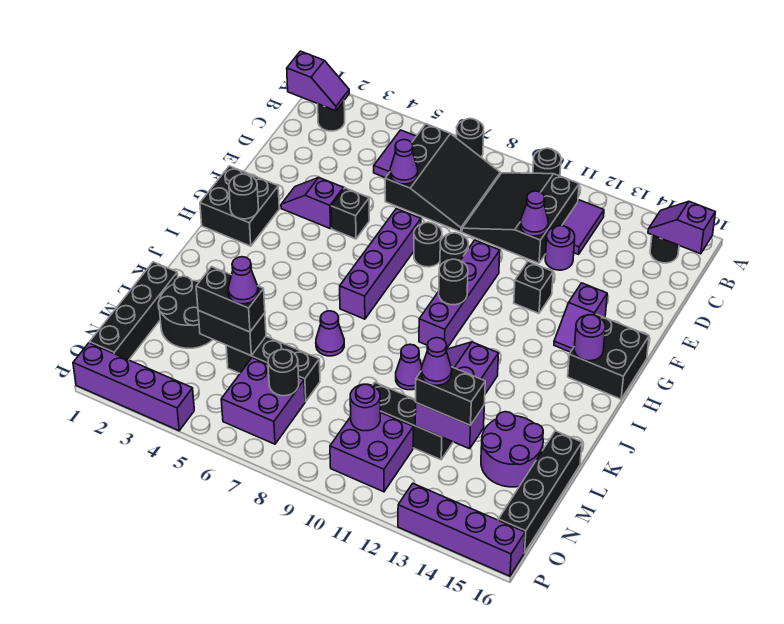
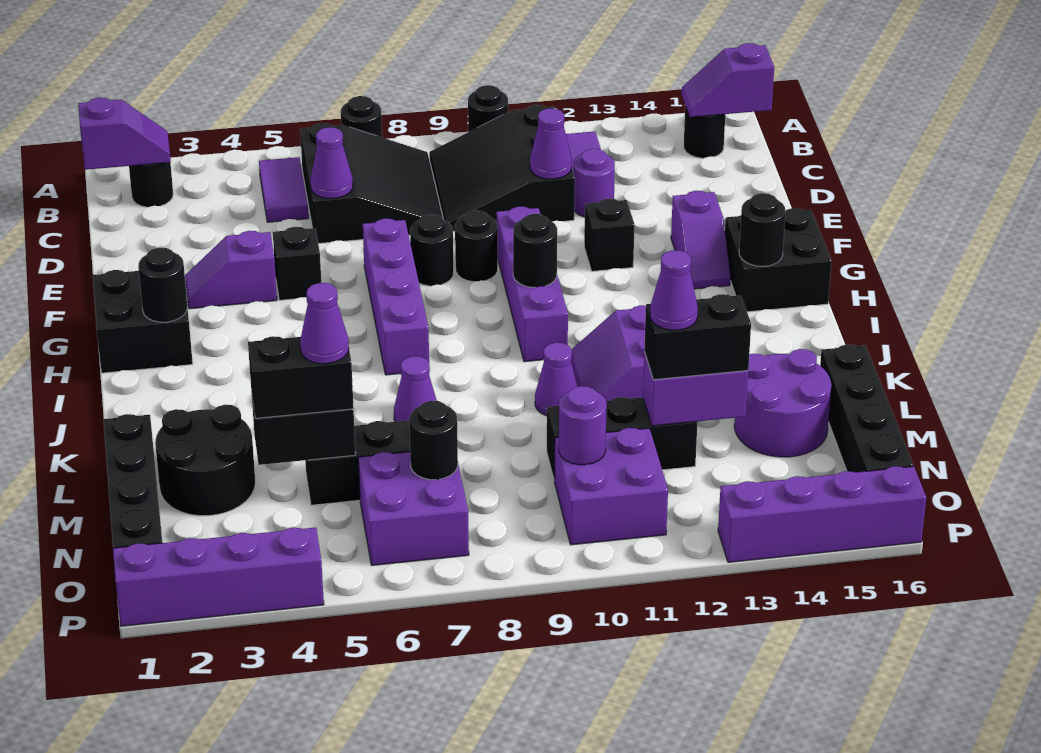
purple round brick H15 level 2 -> black round brick H15 level 2

